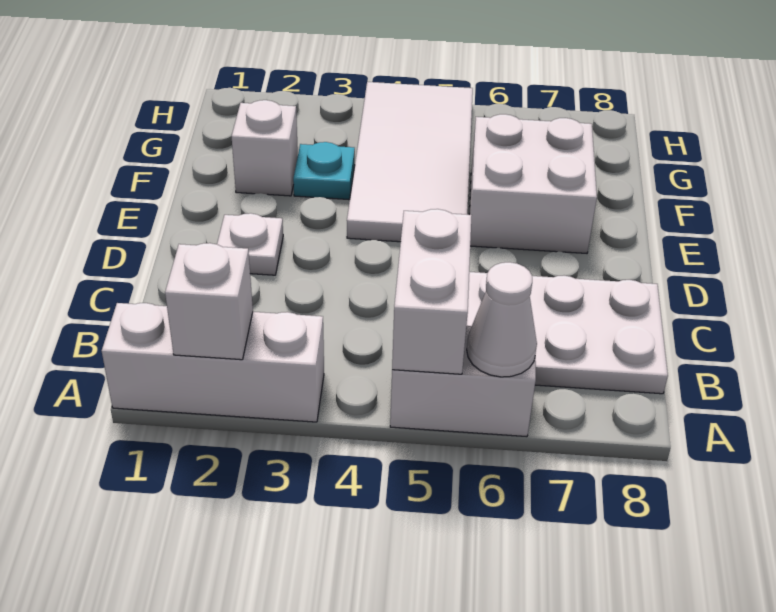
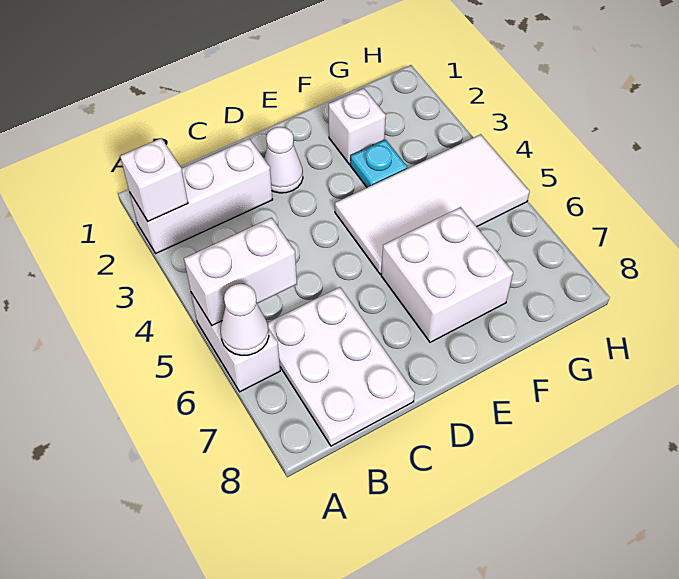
white brick A1:A3 level 1 -> white brick A2:C2 level 1
white plate D2 level 1 -> white cone D2 level 1

